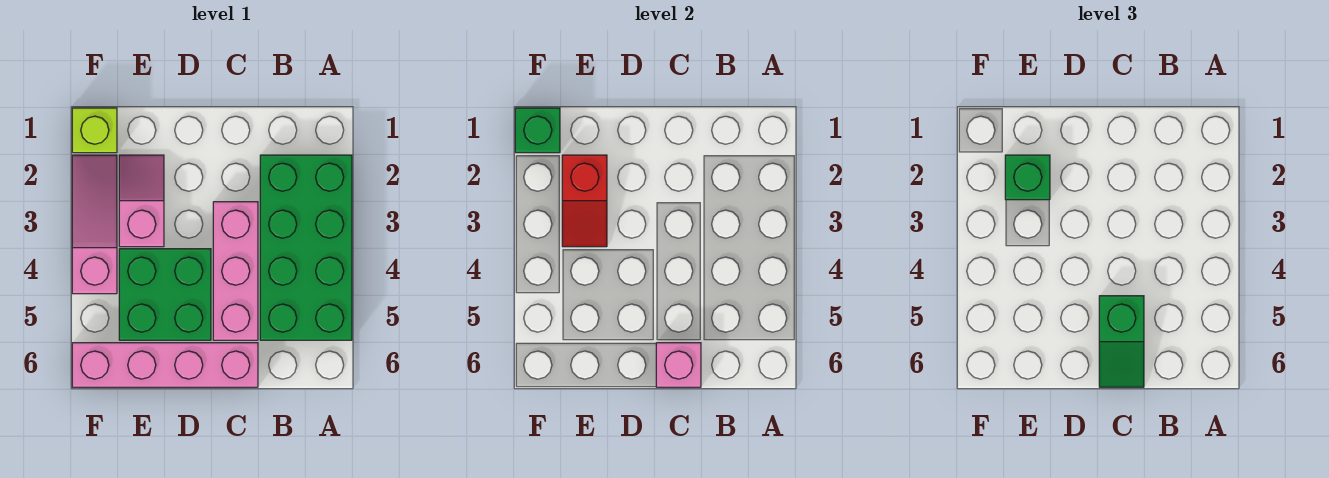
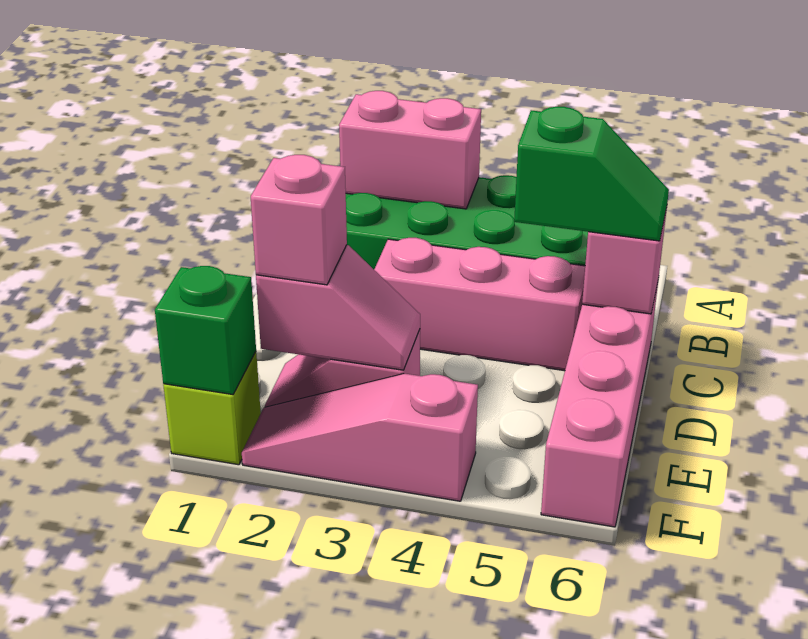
none -> pink brick A2:A3 level 2
green brick D4:E5 level 1 -> none
red slope E2:E3 level 2 top 2 -> pink slope E2:E3 level 2 top 2
green brick E2 level 3 -> pink brick E2 level 3

